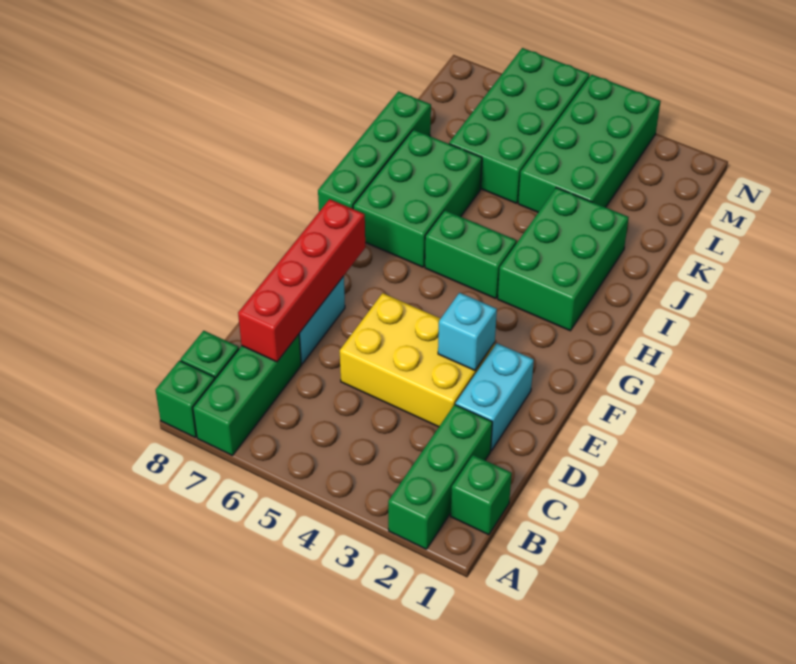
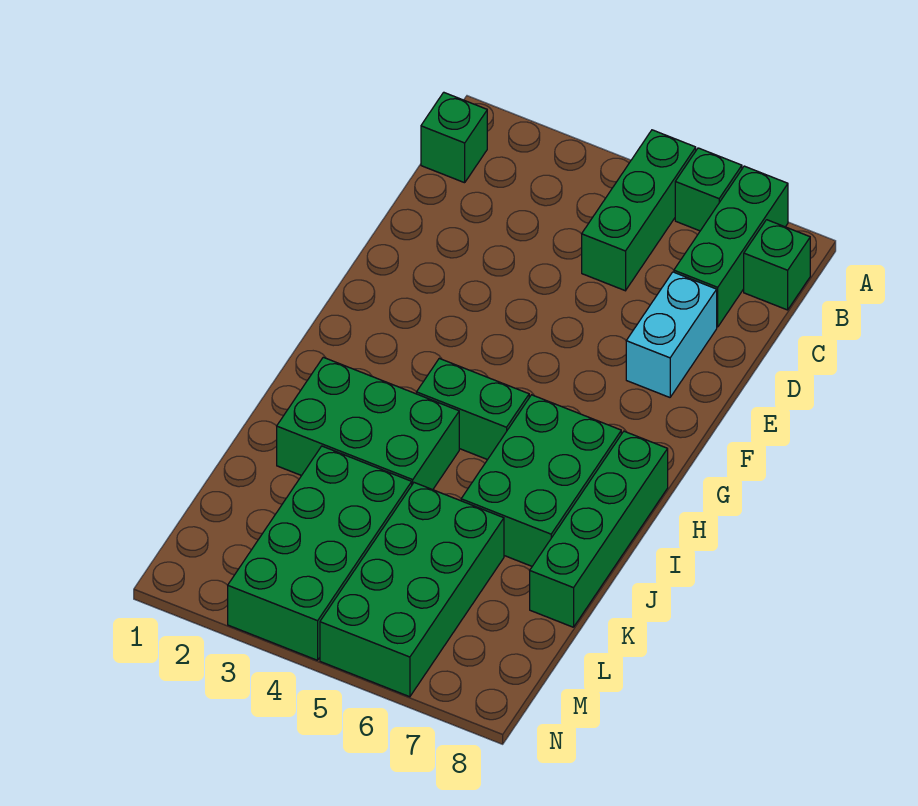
green brick A2:C2 level 1 -> green brick A5:C5 level 1
green brick A8 level 1 -> green brick A6 level 1
red brick C7:F7 level 2 -> none
cyan brick D2:E2 level 1 -> none
yellow brick D3:E5 level 1 -> none
cyan brick E3 level 2 -> none
green brick H2:J3 level 1 -> green brick I2:J4 level 1

